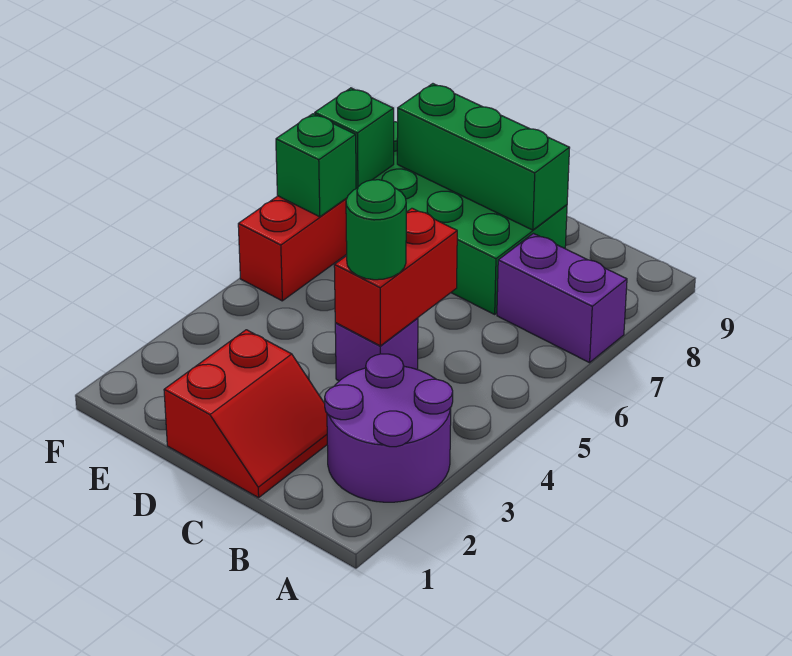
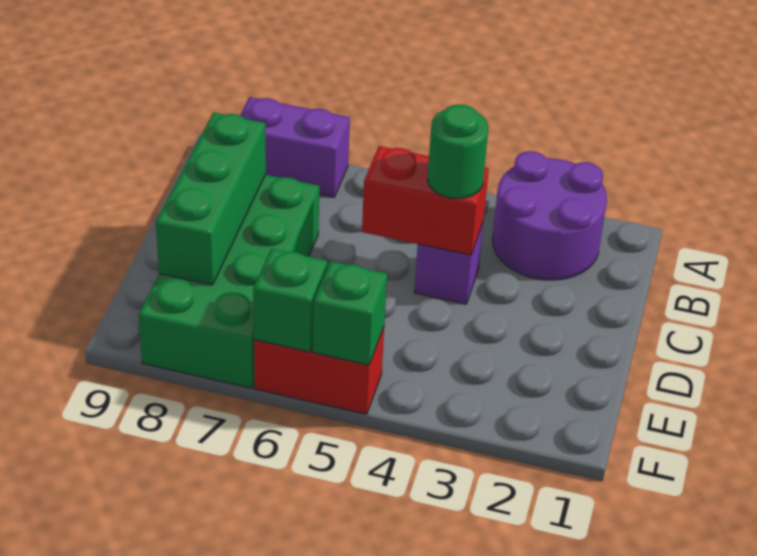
purple brick A7:B7 level 1 -> purple brick A7:A8 level 1
red slope C1:D2 level 1 top D -> none
green brick F7 level 2 -> green brick F5 level 2

